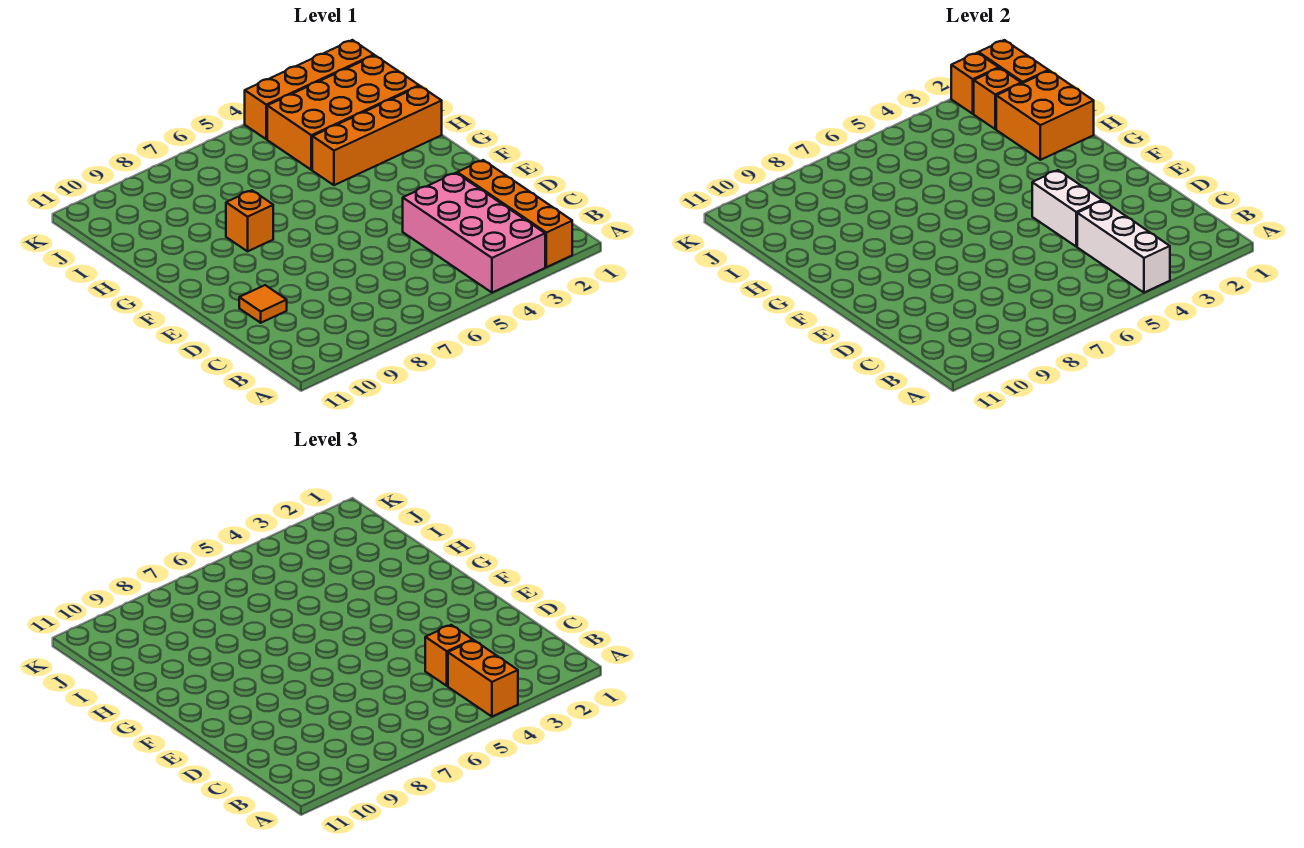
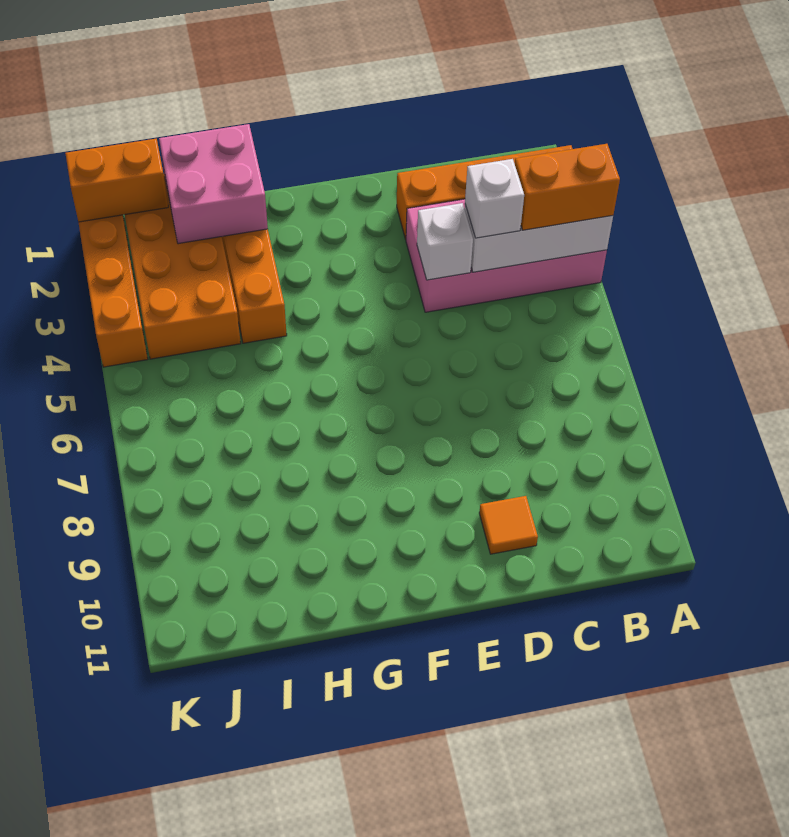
orange brick C4 level 3 -> white brick C4 level 3
white brick D4:E4 level 2 -> white brick D4 level 2
orange brick G8 level 1 -> none
orange brick H1:I2 level 2 -> pink brick H1:I2 level 2
orange brick J2 level 2 -> none
orange brick K2 level 2 -> none

